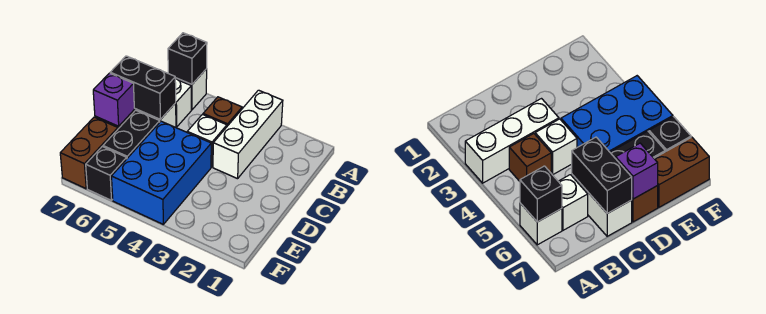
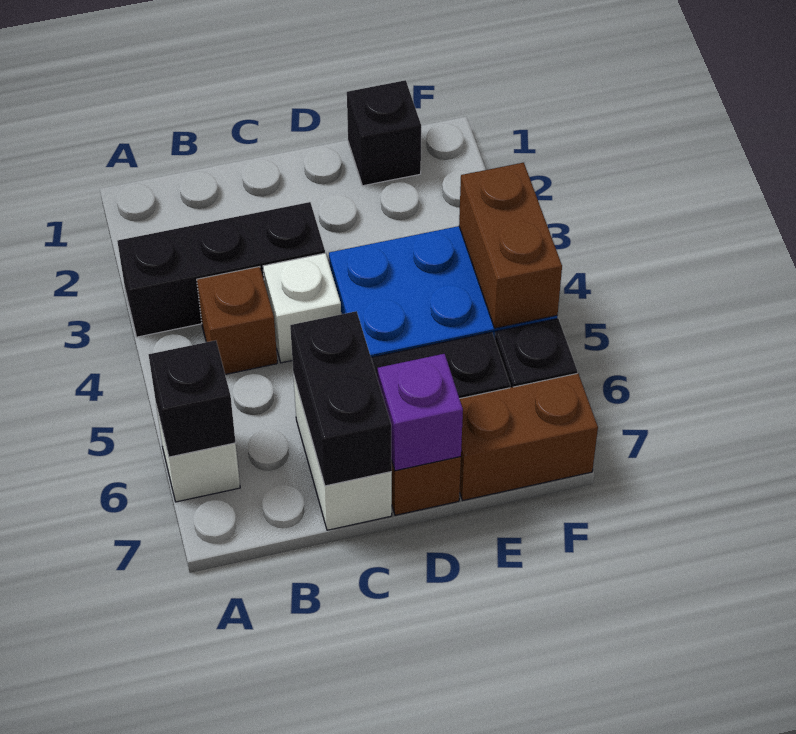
white brick A3:C3 level 1 -> black brick A3:C3 level 1
white brick B6 level 1 -> none
none -> black brick E1 level 1
none -> brown brick F4:F5 level 2

